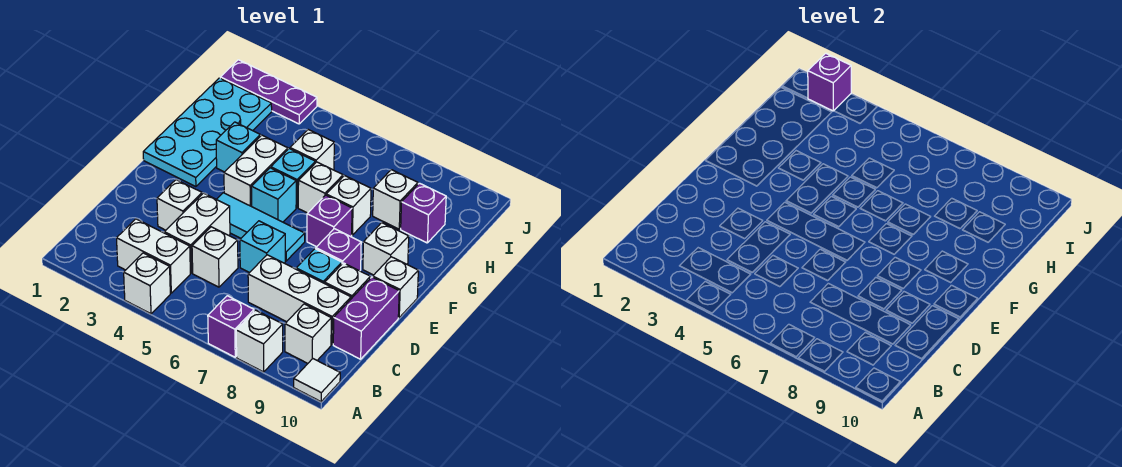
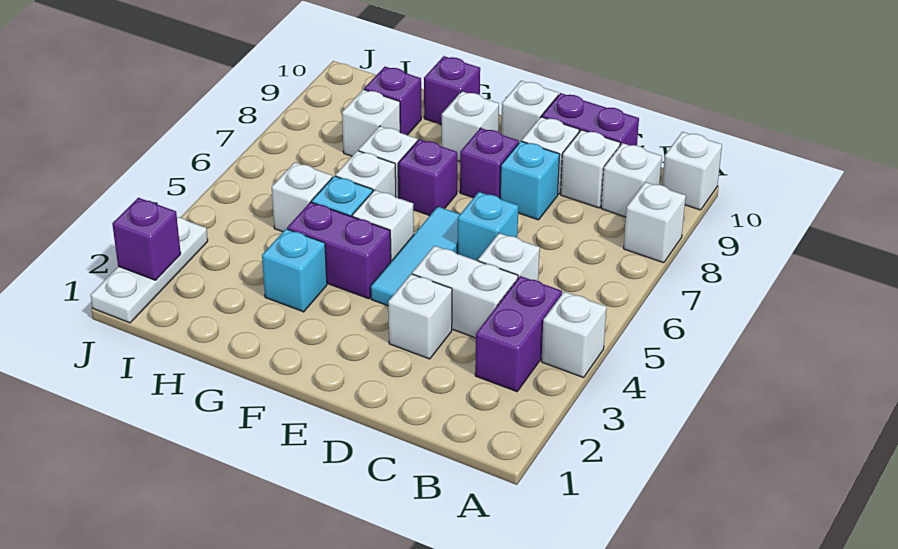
purple brick A7 level 1 -> purple brick G10 level 1
white tile A10 level 1 -> white brick A10 level 1
white brick B3:B4 level 1 -> purple brick B3:B4 level 1
white brick C7:C9 level 1 -> white brick C9 level 1
cyan plate F1:I2 level 1 -> none
white brick F4:G4 level 1 -> purple brick F4:G4 level 1
cyan brick F5 level 1 -> white brick F5 level 1
purple plate J1:J3 level 1 -> white plate J1:J3 level 1

